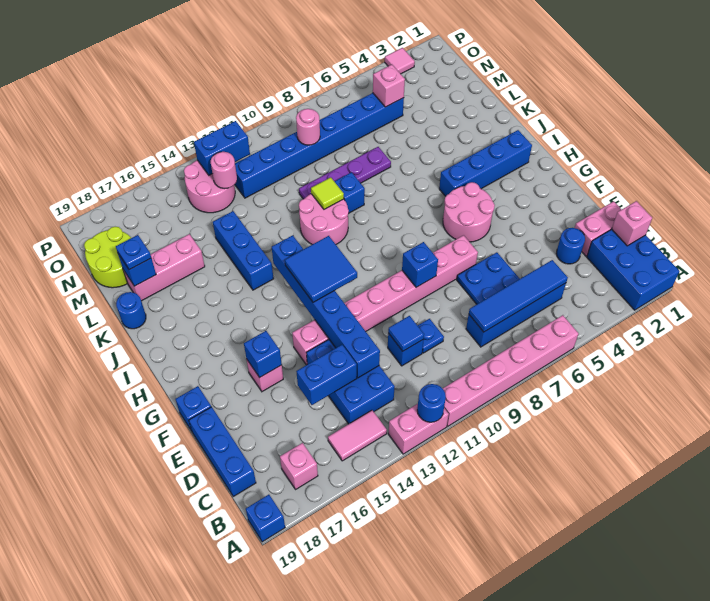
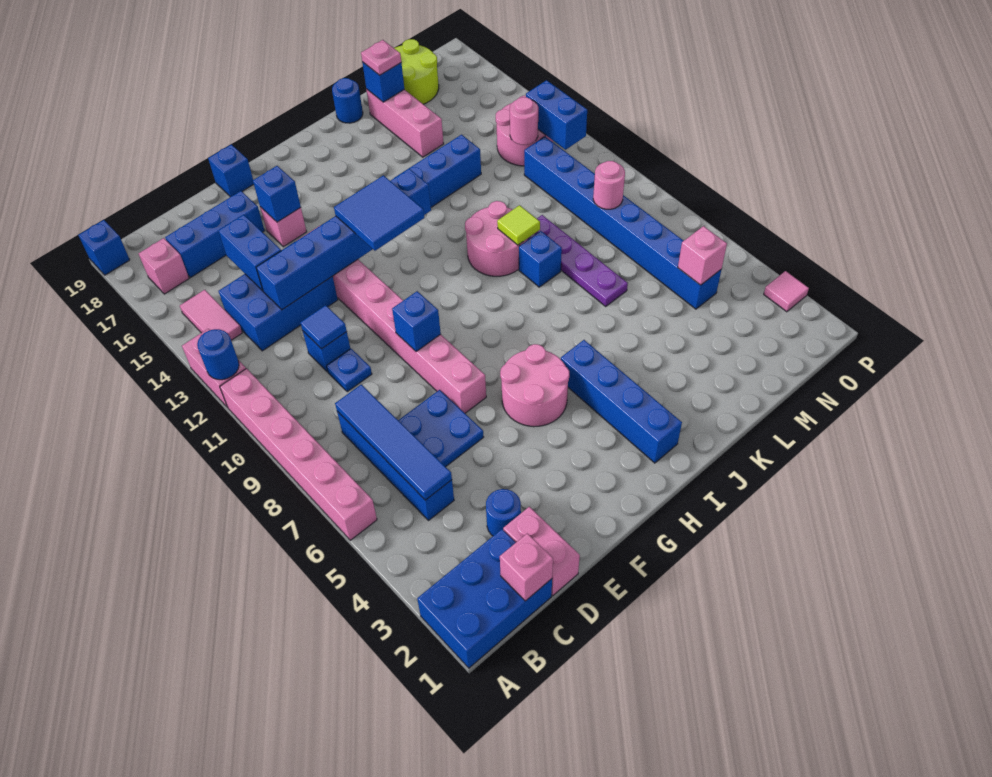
blue brick C19:E19 level 1 -> blue brick C17:E17 level 1
blue plate L18 level 3 -> pink plate L18 level 3

